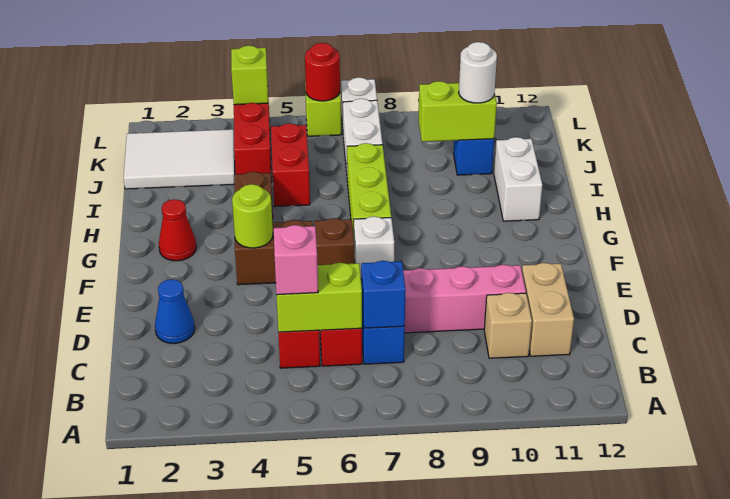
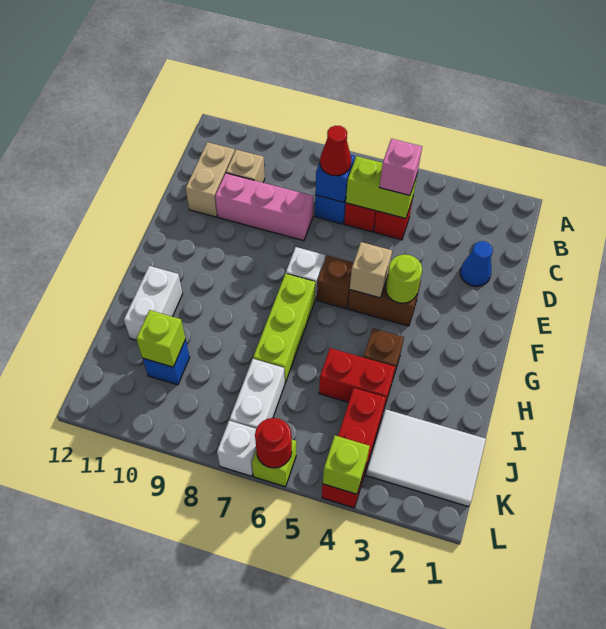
none -> tan brick F5 level 2
red cone G2 level 1 -> red cone C7 level 3
red brick I5:J5 level 1 -> red brick I4:I5 level 1
lime brick J9:J10 level 2 -> lime brick J10 level 2
white round brick J10 level 3 -> none

